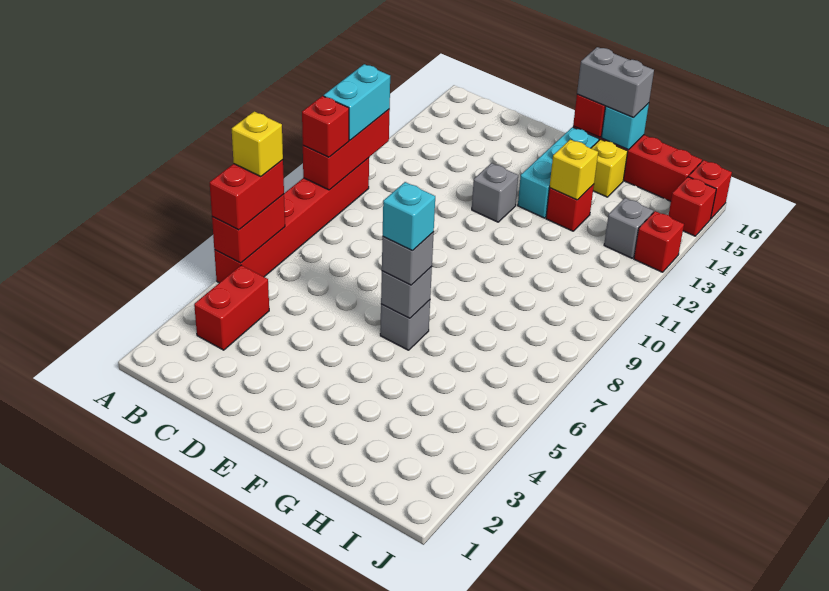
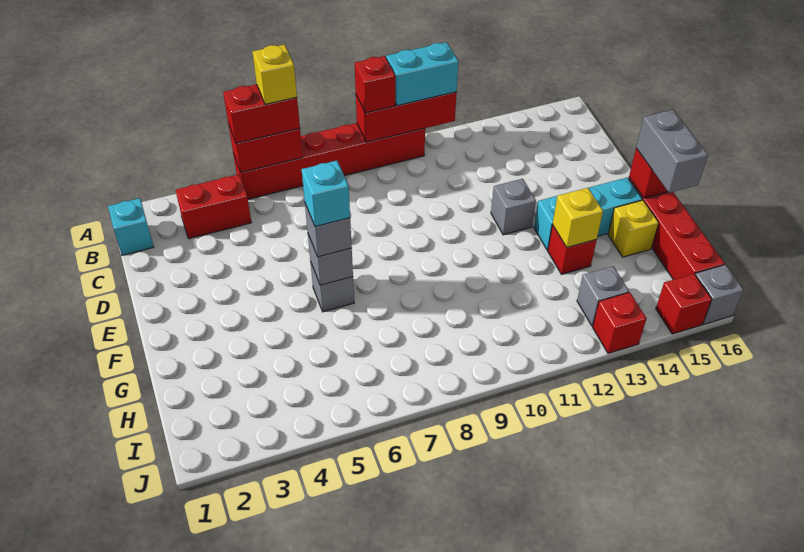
cyan brick G16 level 2 -> cyan brick B1 level 1
red brick J16 level 1 -> grey brick J16 level 1

